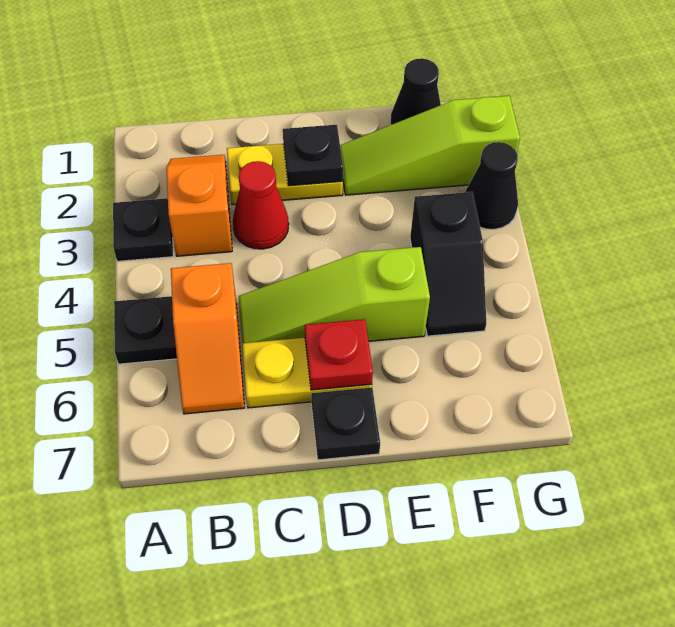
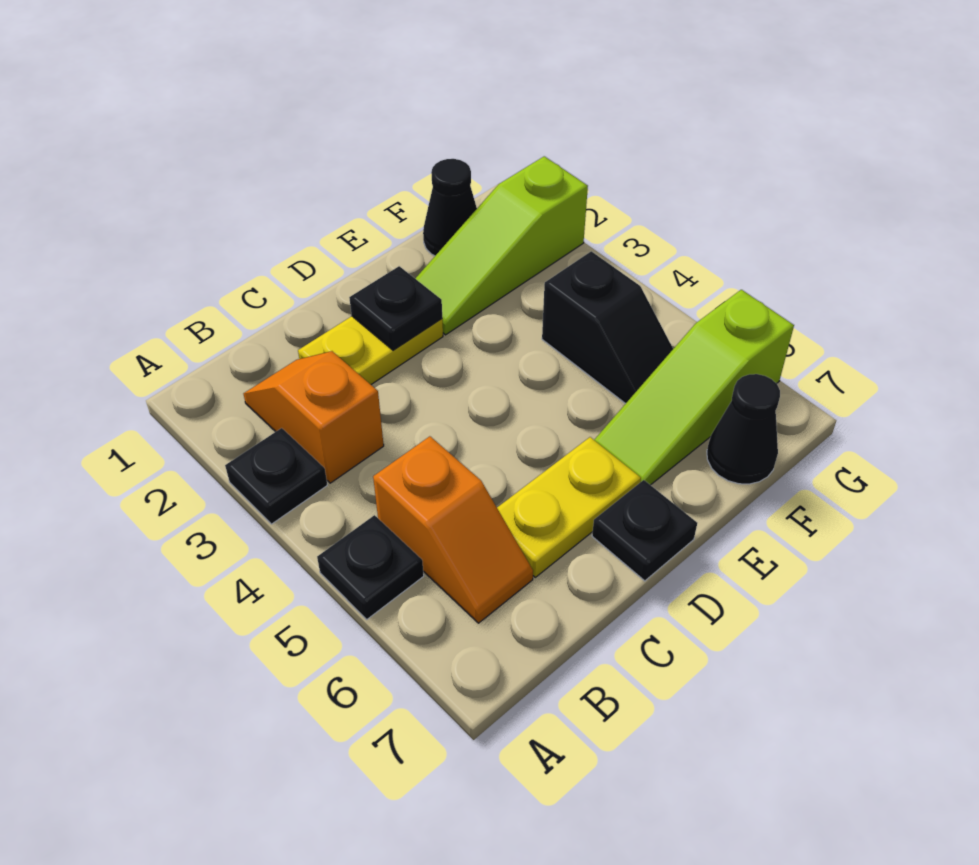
red cone C3 level 1 -> none
lime slope C5:E5 level 1 top E -> lime slope E6:G6 level 1 top G
red plate D6 level 2 -> none
black cone G3 level 1 -> black cone F7 level 1

